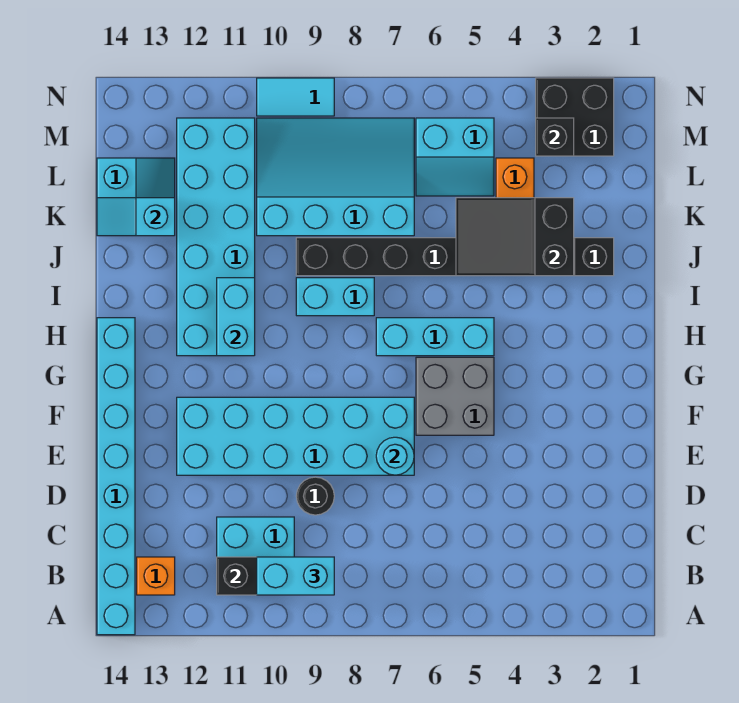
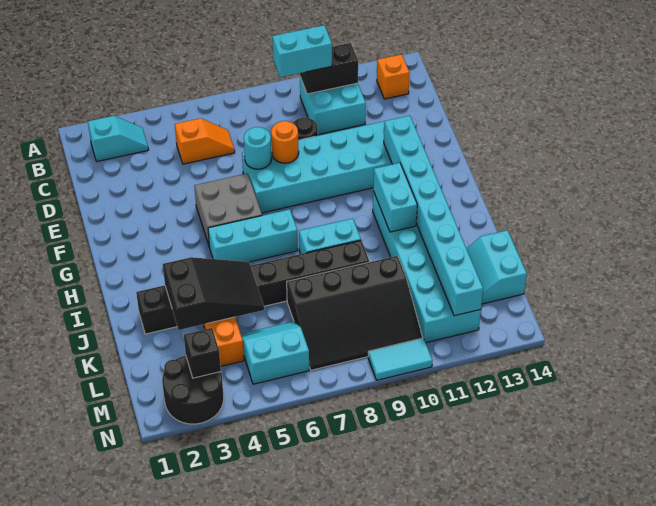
cyan brick A14:H14 level 1 -> cyan brick F12:M12 level 2
none -> orange slope C5:C6 level 1 top 5
none -> orange round brick E8 level 2
cyan slope K7:M10 level 1 top K -> black slope K7:M10 level 1 top K
cyan slope K13:K14 level 2 top 13 -> cyan slope B2:B3 level 1 top 2
black brick M2:N3 level 1 -> black round brick M2:N3 level 1

